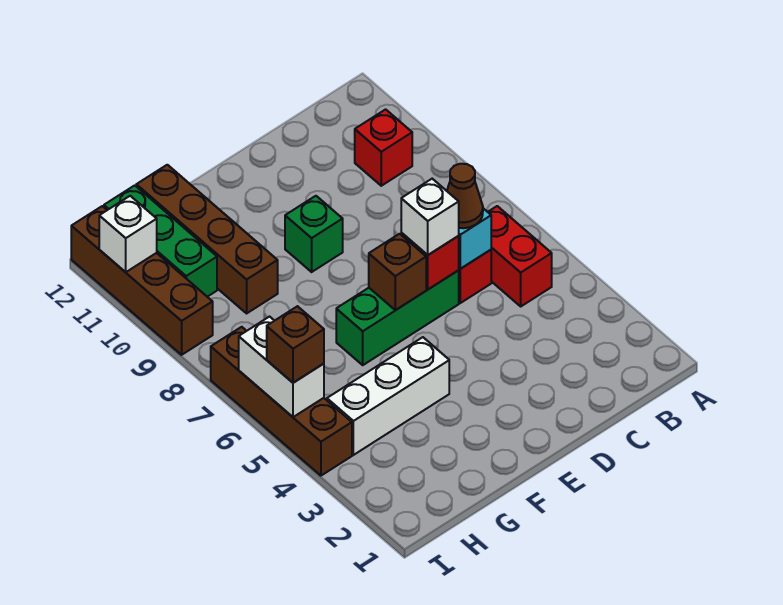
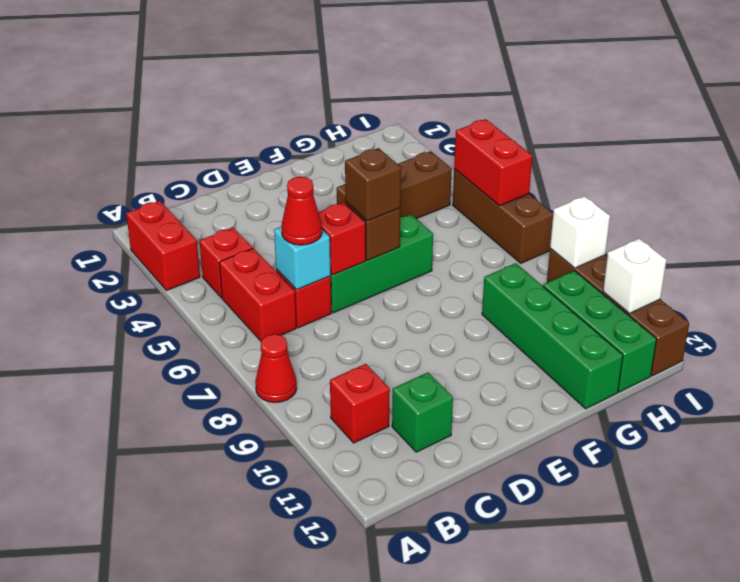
none -> red brick A2:A3 level 1
none -> red cone A8 level 1
none -> red brick B4 level 1
brown cone C6 level 3 -> red cone C6 level 3
white brick D6 level 3 -> white brick I9 level 2
green brick E9 level 1 -> green brick C11 level 1
white brick F4:H4 level 1 -> brown brick F4:H4 level 1
brown brick G9:G12 level 1 -> green brick G9:G12 level 1
brown brick I4:I7 level 1 -> brown brick I5:I7 level 1
white brick I5:I6 level 2 -> red brick I5:I6 level 2
brown brick I5 level 3 -> brown brick E6 level 3

